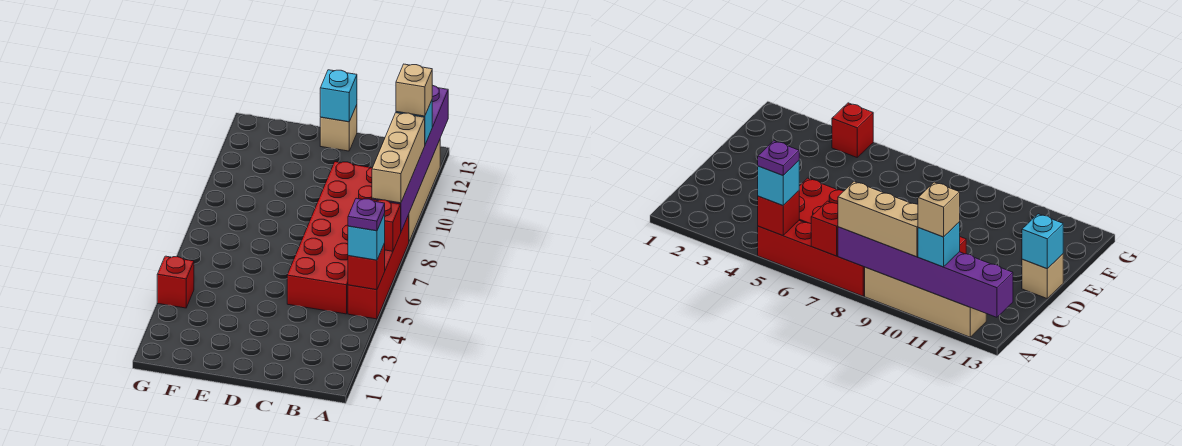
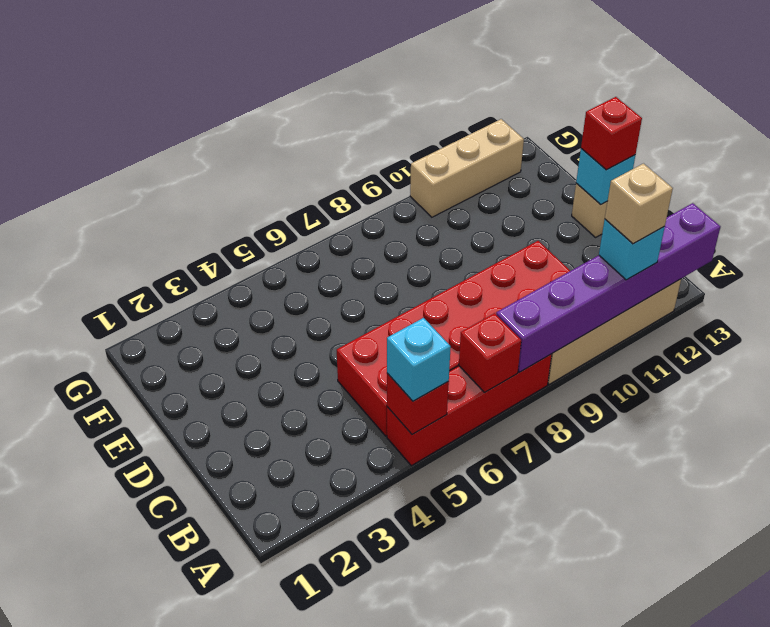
purple plate A5 level 4 -> none
tan brick A8:A10 level 3 -> tan brick G10:G12 level 1
red brick G4 level 1 -> red brick D13 level 3

